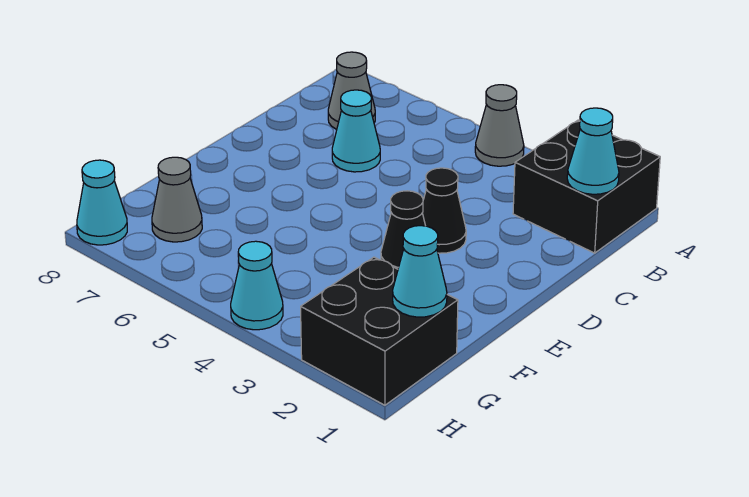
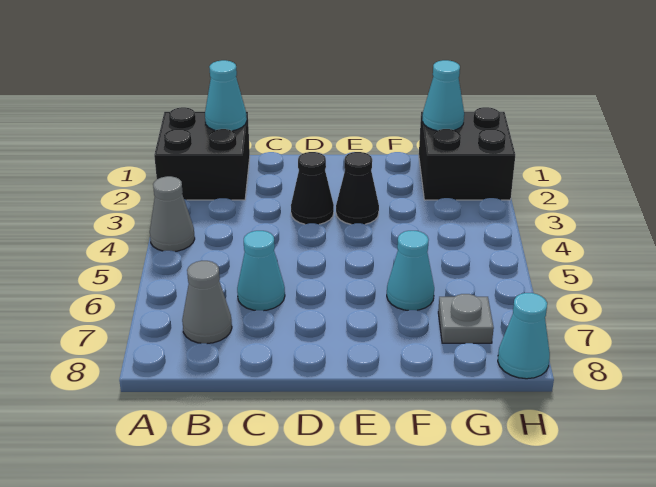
grey cone G7 level 1 -> grey plate G7 level 1
cyan cone H4 level 1 -> cyan cone F6 level 1

